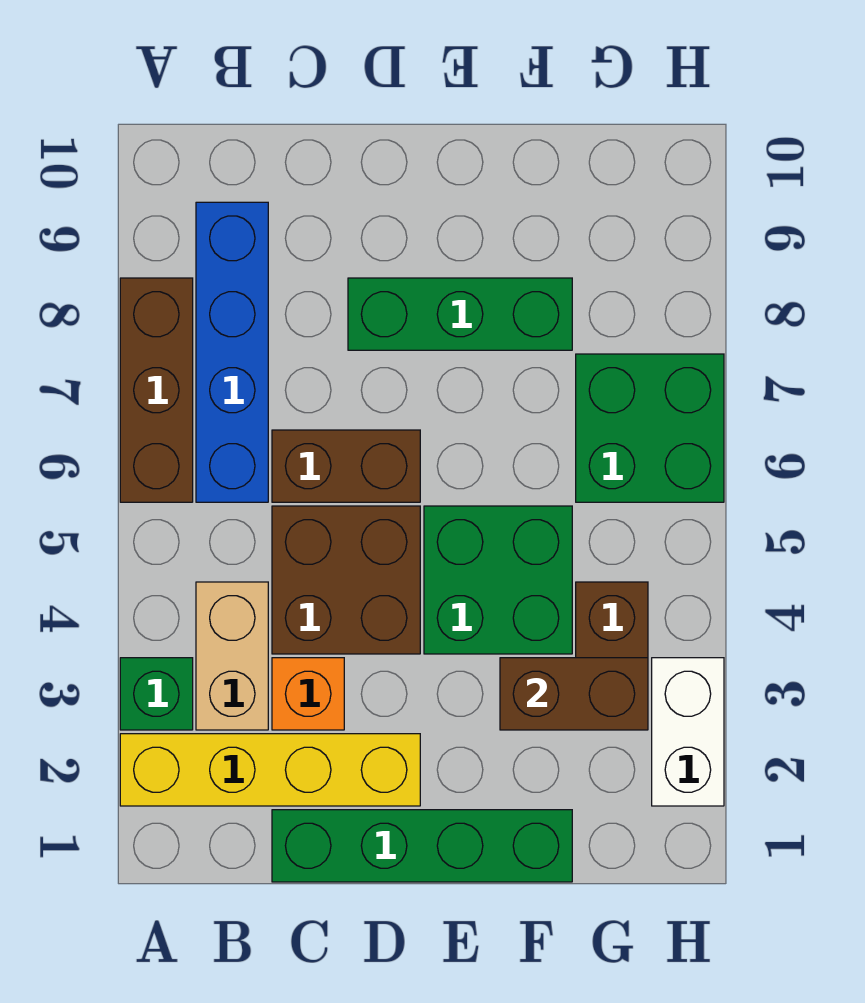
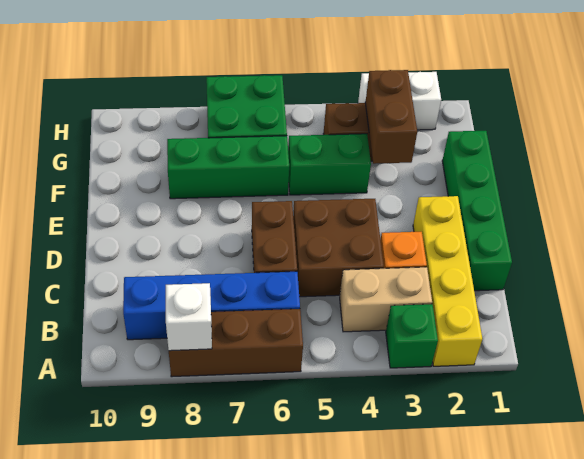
none -> white brick A8 level 2
green brick D8:F8 level 1 -> green brick F6:F8 level 1
green brick E4:F5 level 1 -> green brick F4:F5 level 1

